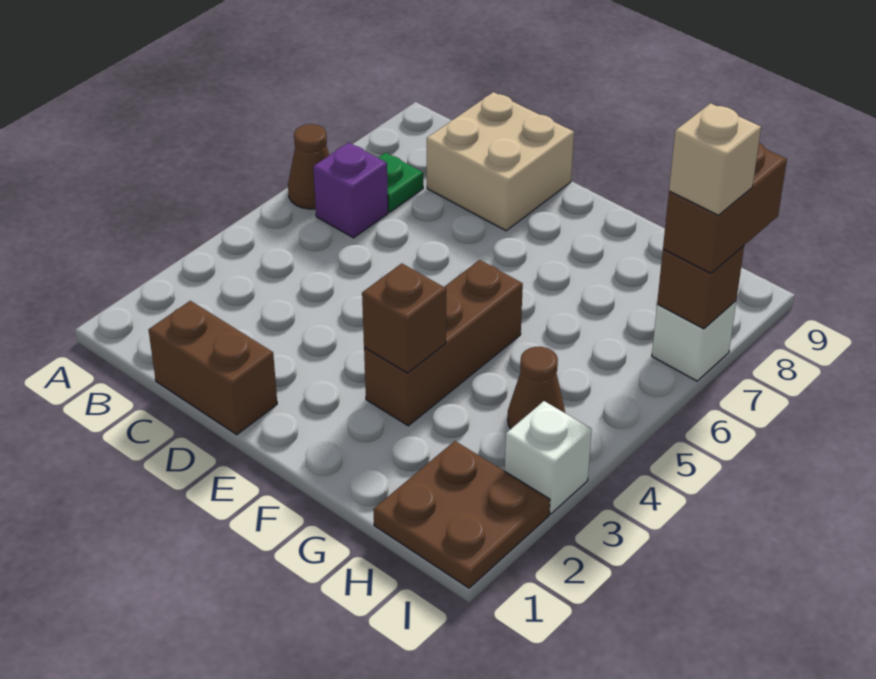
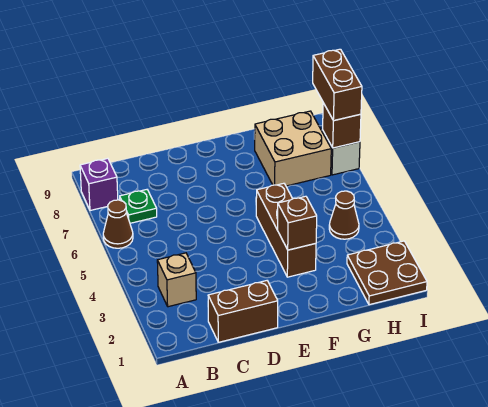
purple brick B6 level 1 -> purple brick A8 level 1
tan brick C8:D9 level 1 -> tan brick G7:H8 level 1
white brick I3 level 1 -> none
tan brick I7 level 4 -> tan brick B3 level 1

